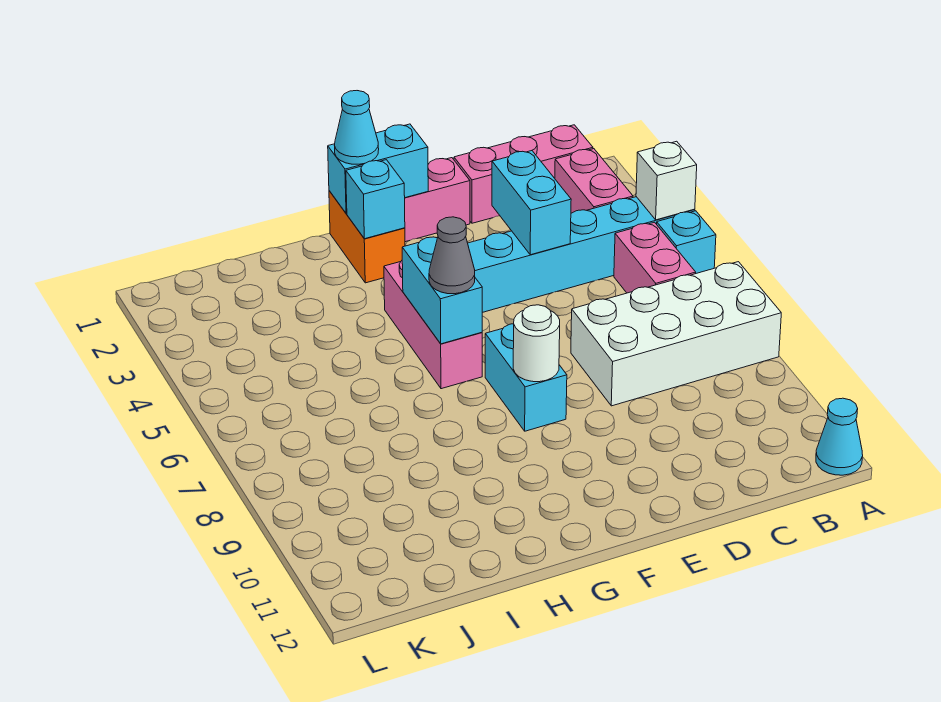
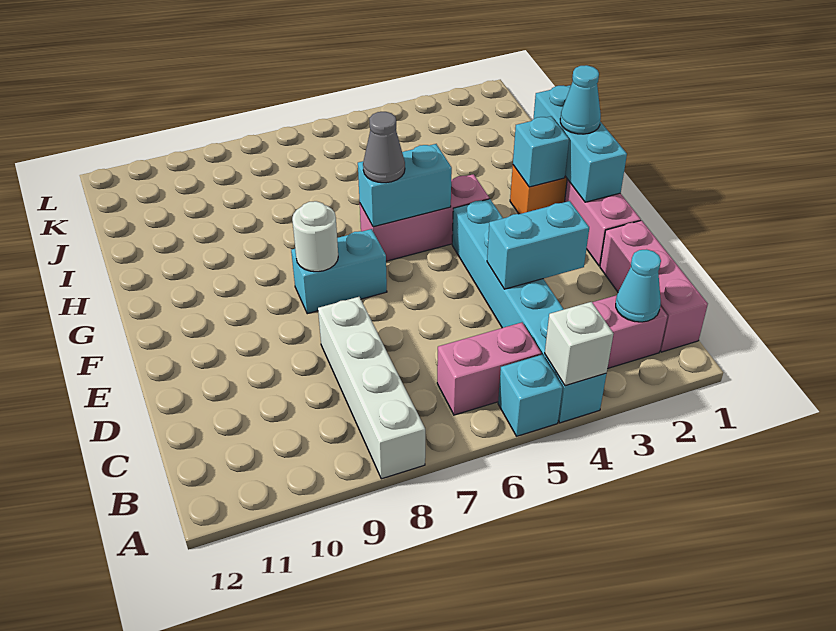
white brick A7:D8 level 1 -> white brick A8:D8 level 1
cyan cone A12 level 1 -> cyan cone B2 level 2
cyan brick F1:G1 level 2 -> cyan brick F1:H1 level 2

